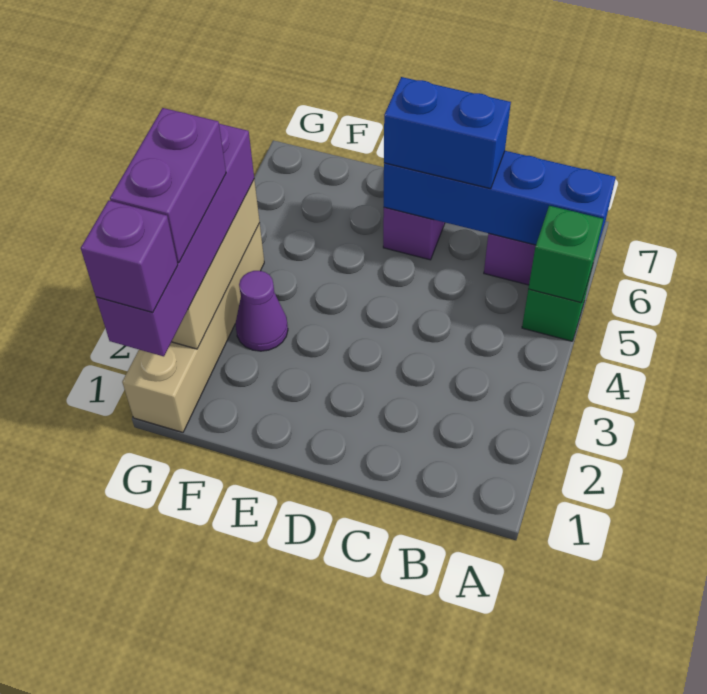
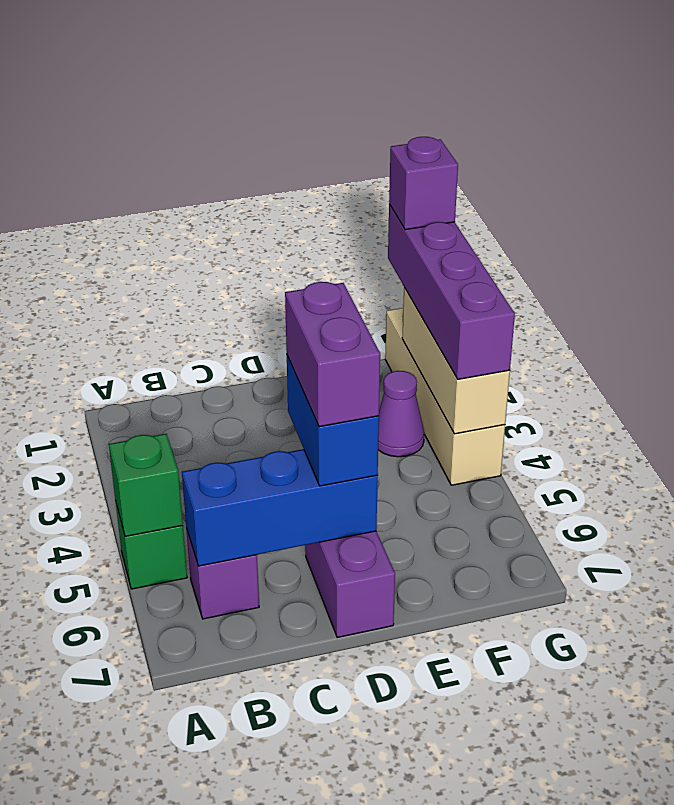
blue brick A6:D6 level 2 -> blue brick B6:D6 level 2
blue brick C6:D6 level 3 -> blue brick D5:D6 level 3
purple brick G2:G3 level 4 -> purple brick D5:D6 level 4

